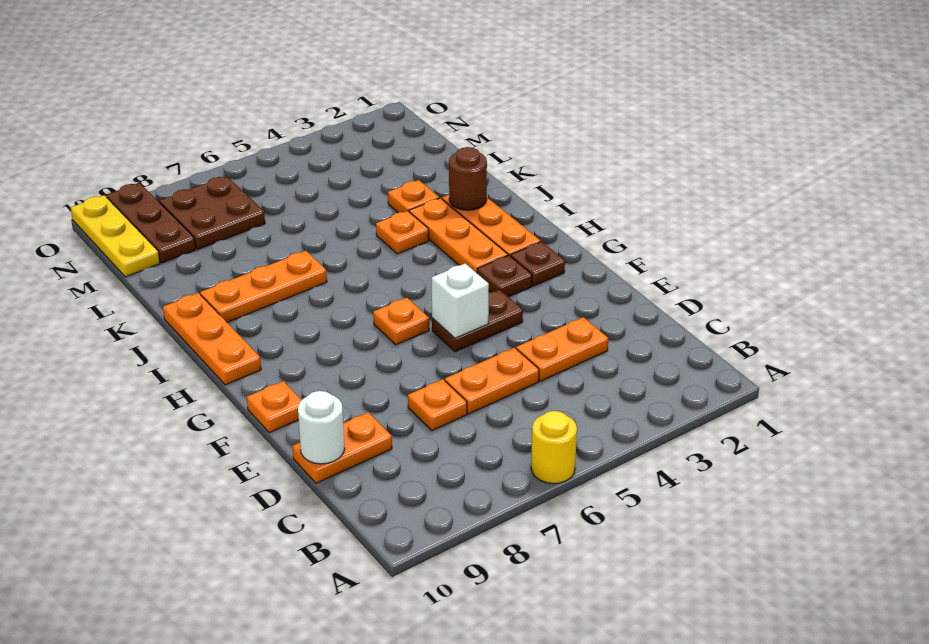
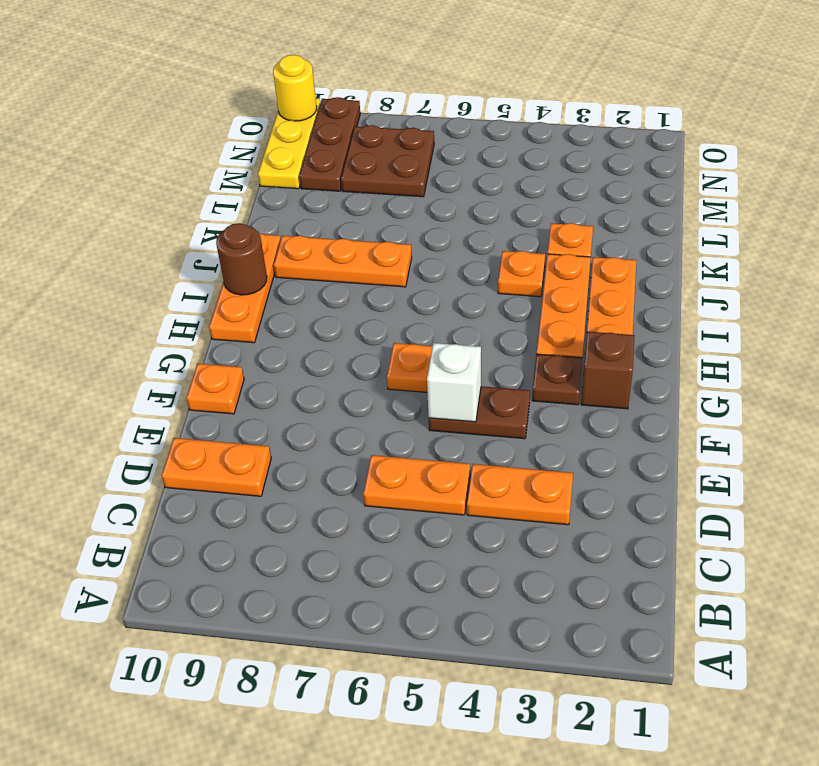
yellow round brick A6 level 1 -> yellow round brick O10 level 2
orange plate D7 level 1 -> none
white round brick D10 level 2 -> none
brown plate G2 level 1 -> brown brick G2 level 1
brown round brick J2 level 2 -> brown round brick I10 level 2

